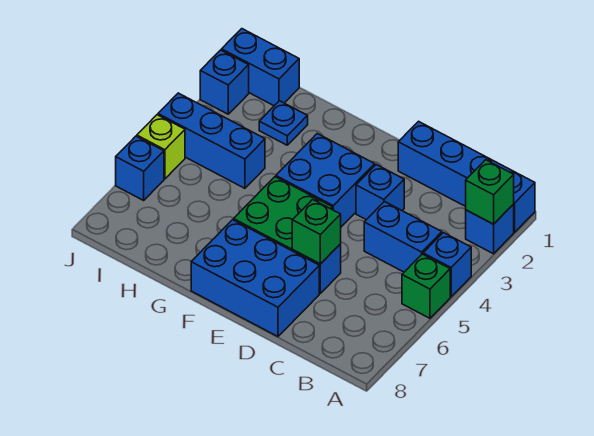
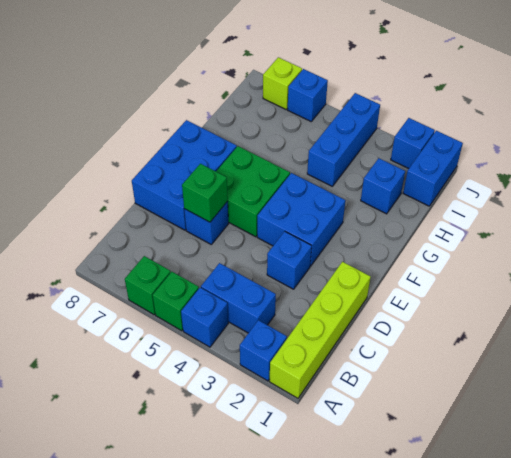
blue brick A1:D1 level 1 -> lime brick A1:D1 level 1
green brick A2 level 2 -> green brick A6 level 1
blue brick B4:C4 level 1 -> blue brick B3:B4 level 1
blue plate H2 level 1 -> blue brick H2 level 1
lime brick J5 level 1 -> lime brick J7 level 1

